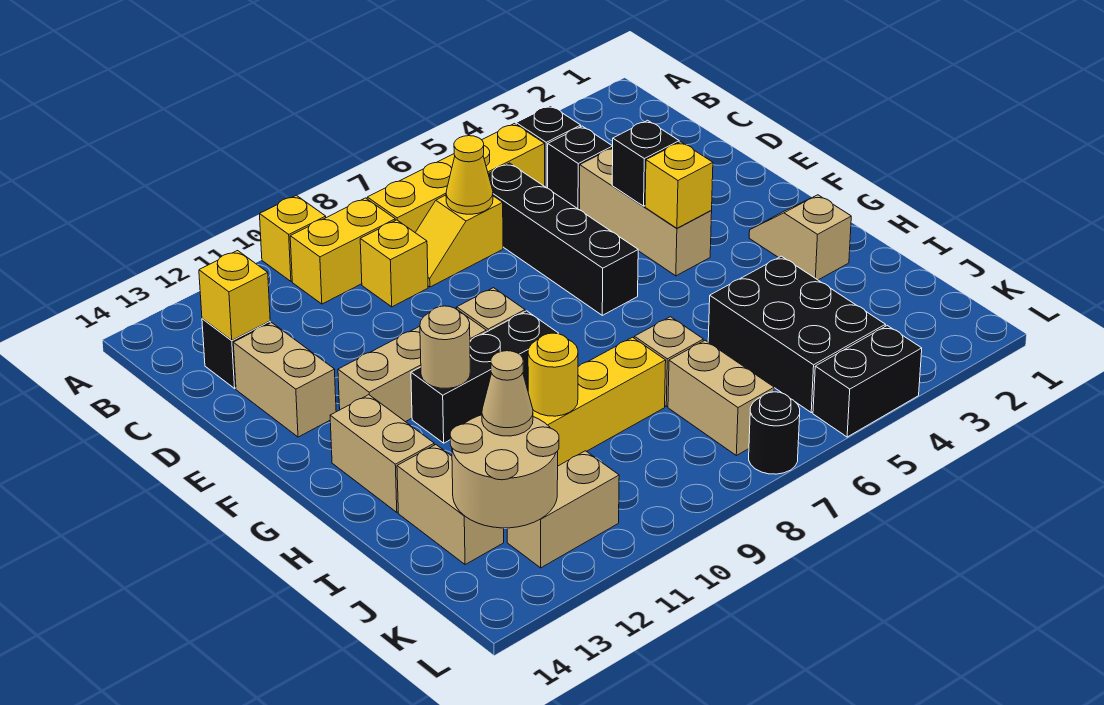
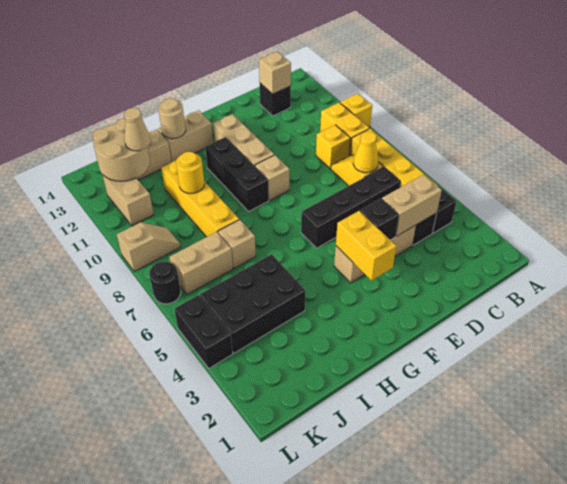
yellow brick C13 level 2 -> tan brick C13 level 2
tan brick D13:E13 level 1 -> tan brick C4:D4 level 2
yellow brick F4 level 2 -> yellow brick F3:F4 level 2
tan slope G2:H2 level 1 top H -> tan slope K9:L9 level 1 top L
tan round brick G11 level 2 -> tan round brick H13 level 2

